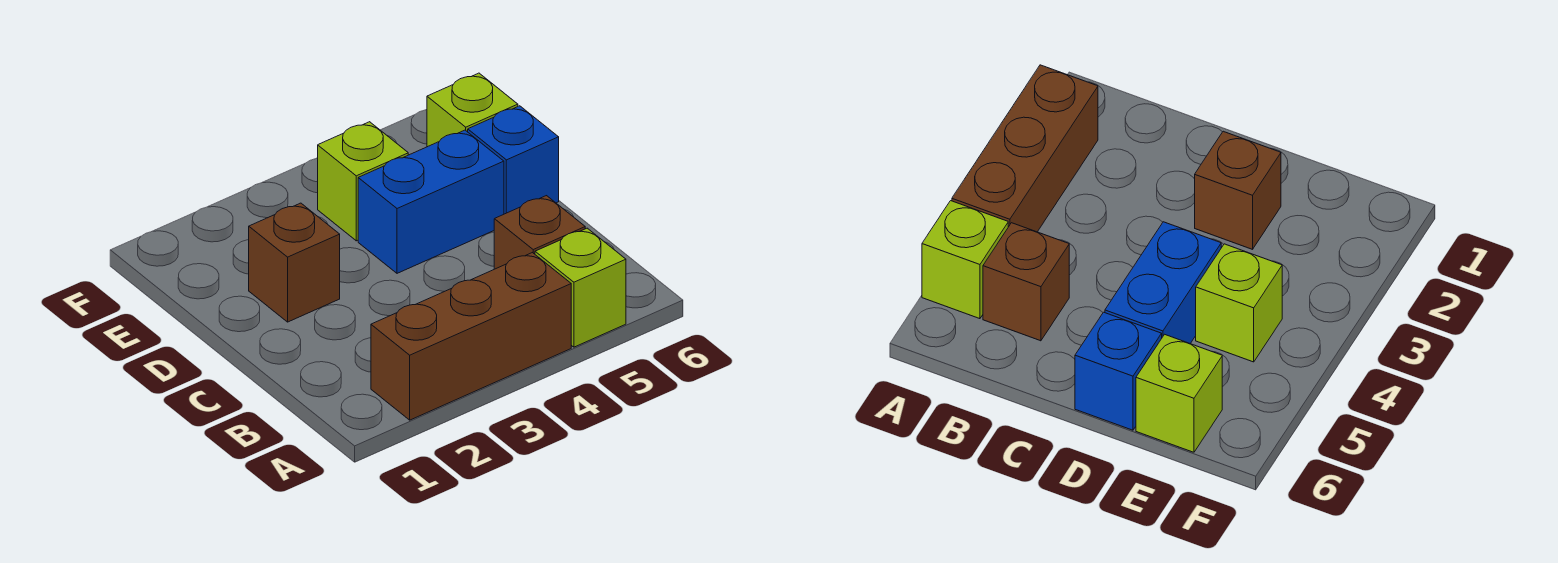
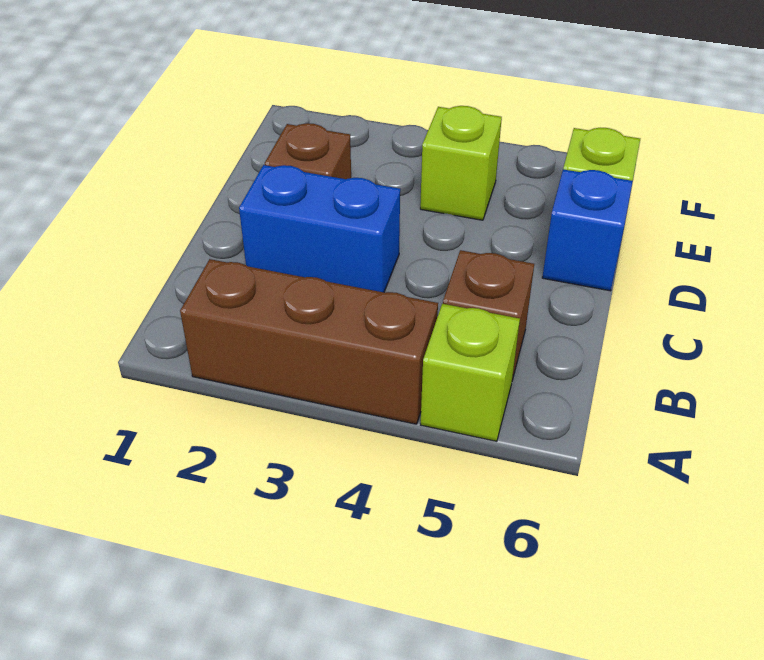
blue brick D4:D5 level 1 -> blue brick C2:C3 level 1

